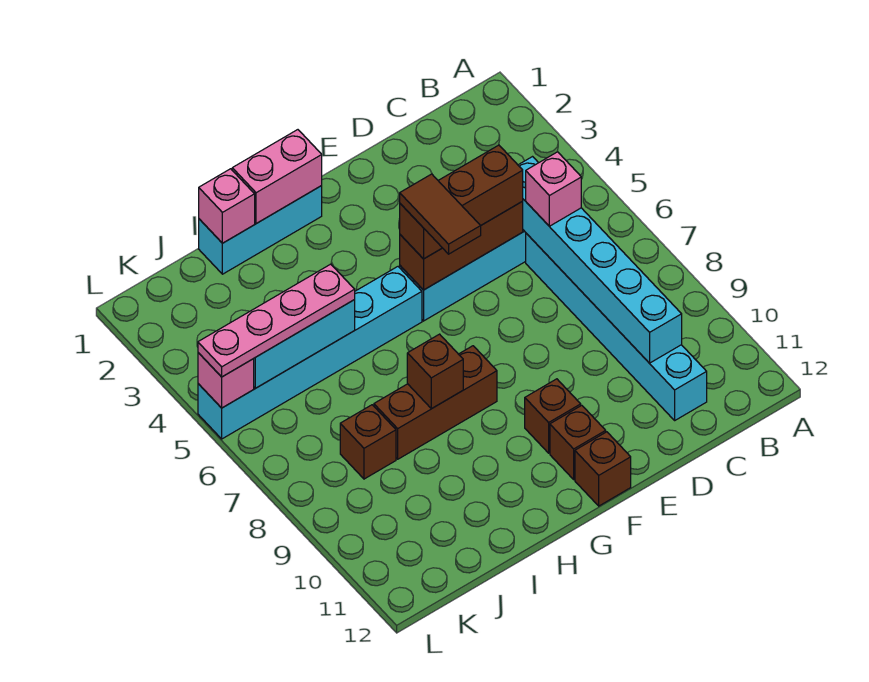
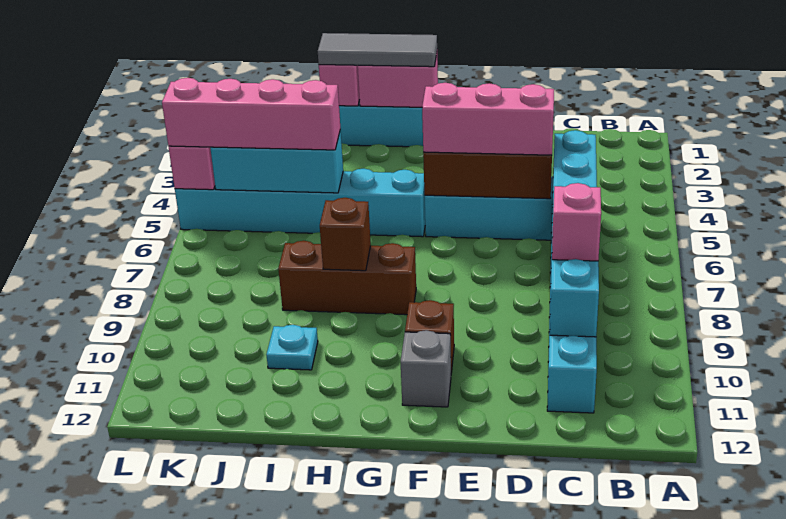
pink brick C6 level 3 -> pink brick C9 level 3
brown brick D5:F5 level 3 -> pink brick D5:F5 level 3
brown tile F5:F6 level 4 -> none
brown brick F11 level 1 -> grey brick F11 level 1
brown brick F12 level 1 -> none
none -> grey tile G1:I1 level 3
pink plate I5:L5 level 3 -> pink brick I5:L5 level 3
none -> cyan plate I10 level 1
brown brick J8 level 1 -> none

